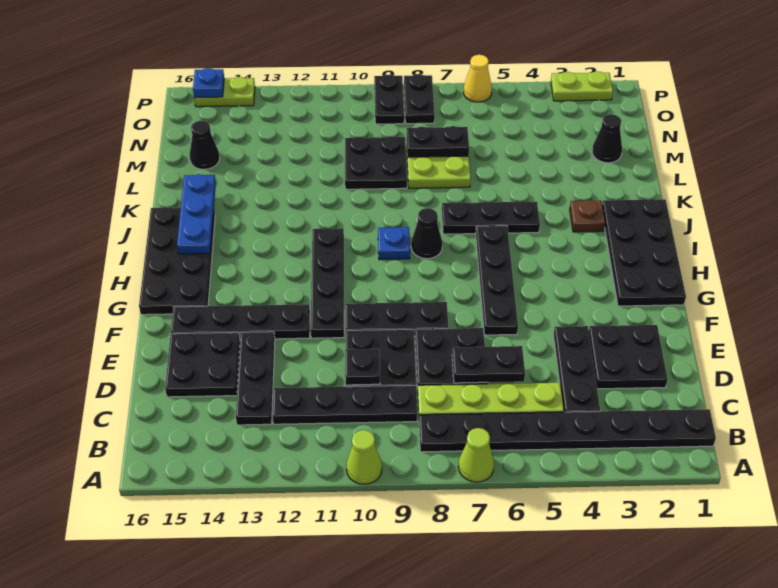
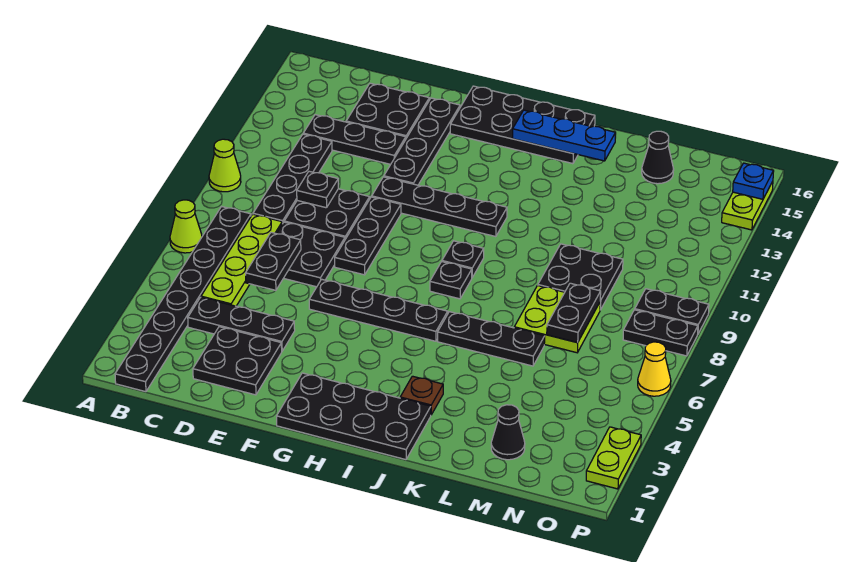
black cone I8 level 1 -> black plate I8 level 1
blue plate I9 level 1 -> black plate I9 level 1
black plate J5:J7 level 1 -> black plate J6:L6 level 1

